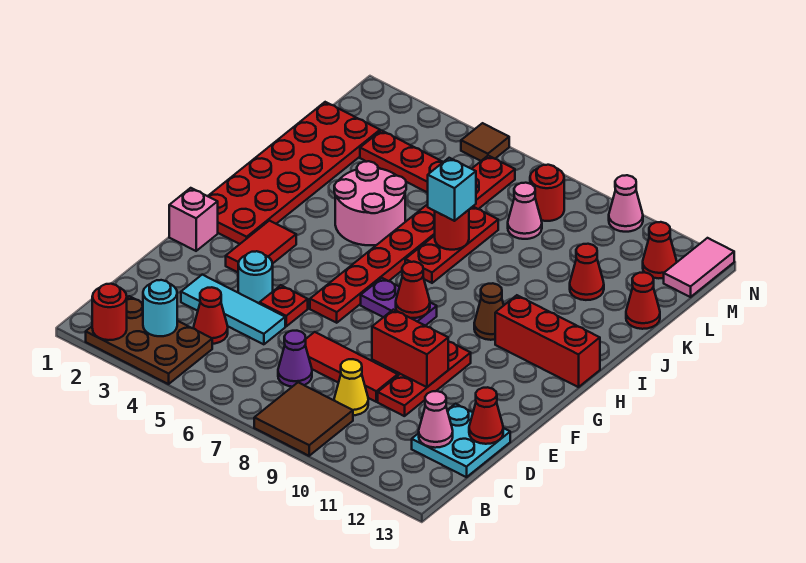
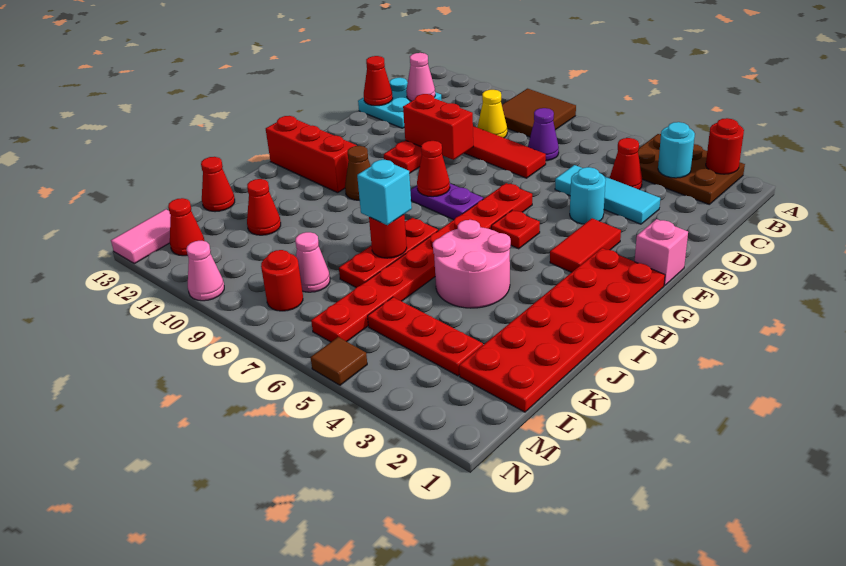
red plate E5 level 1 -> red plate G5 level 1

